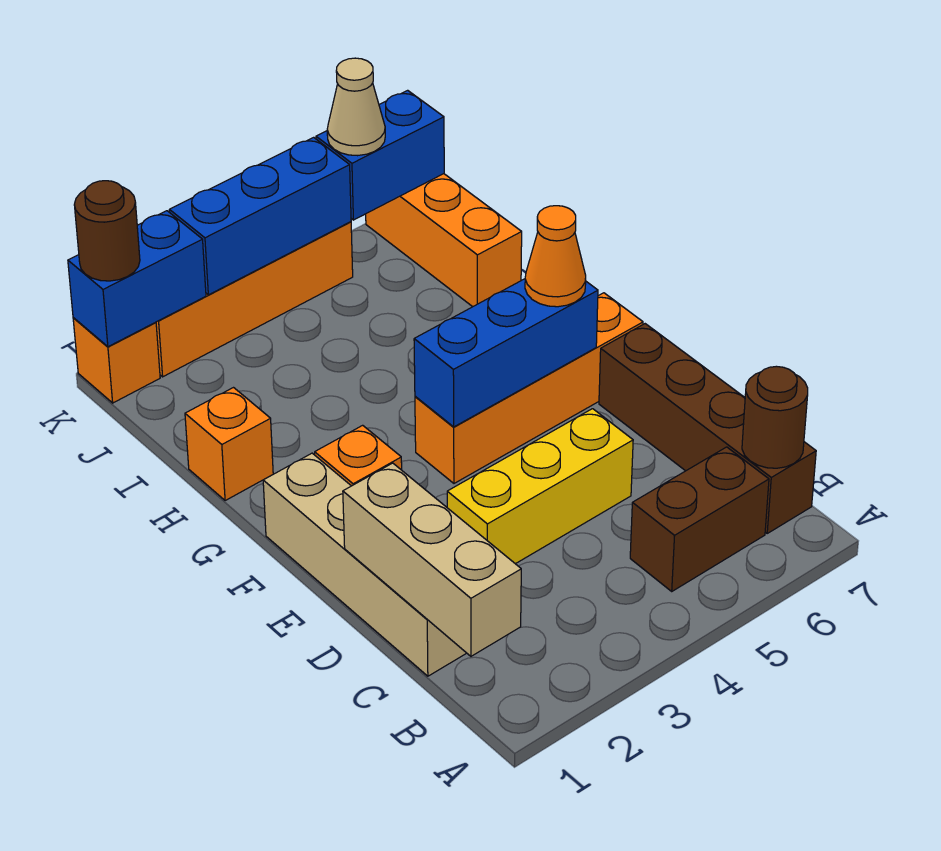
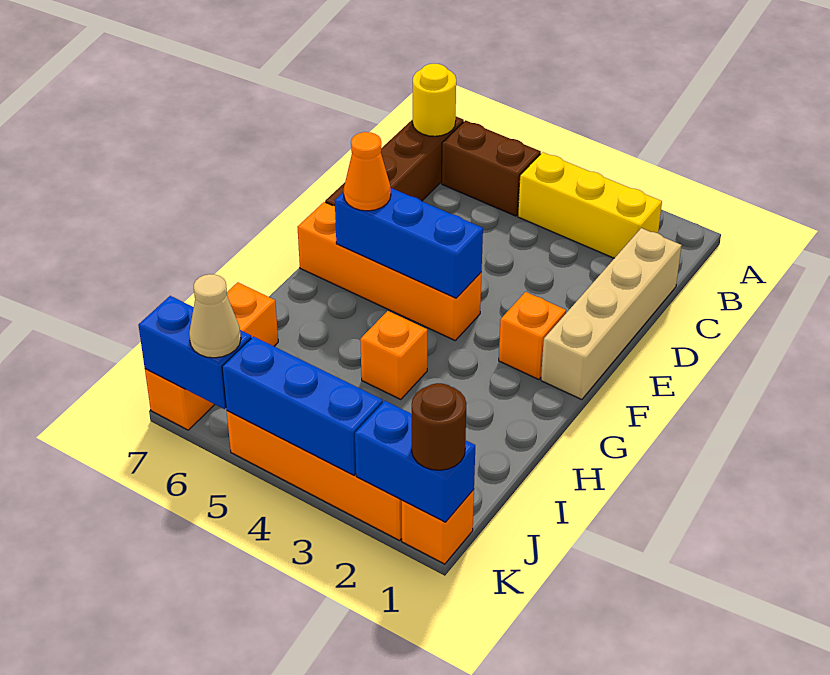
tan brick B1:D1 level 2 -> none
brown round brick B7 level 2 -> yellow round brick B7 level 2
yellow brick D3:D5 level 1 -> yellow brick B2:B4 level 1
orange brick H1 level 1 -> orange brick H4 level 1

